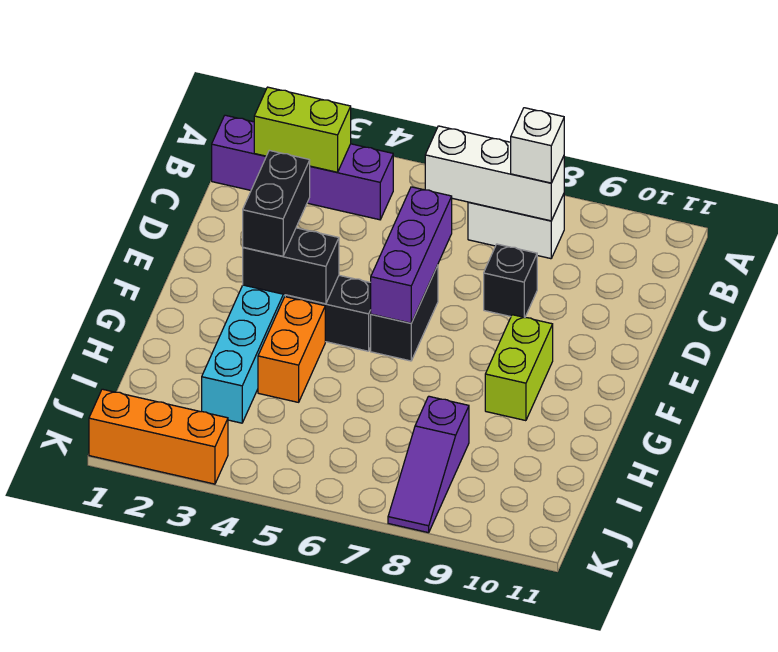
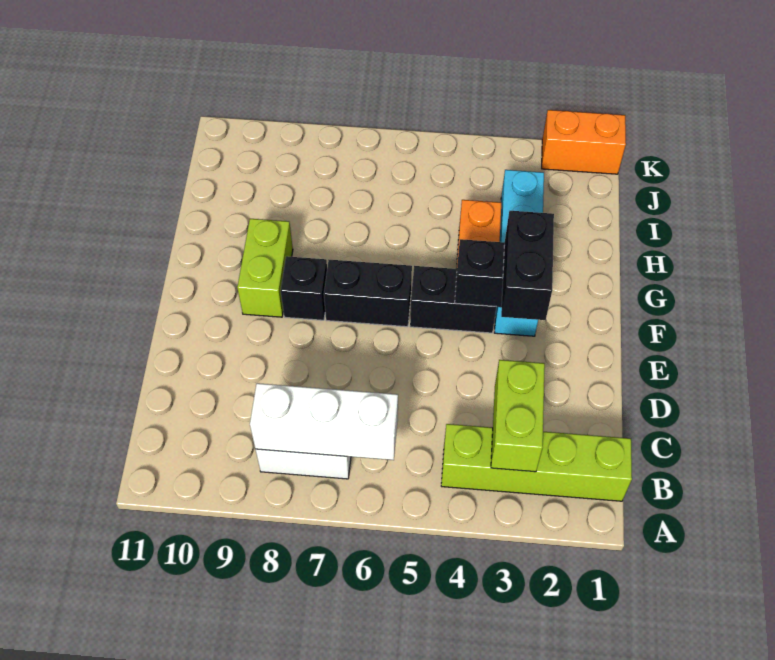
purple brick B1:B4 level 1 -> lime brick B1:B4 level 1
lime brick B2:B3 level 2 -> lime brick B3:C3 level 2
white brick B8 level 3 -> none
purple brick D6:F6 level 2 -> none
black brick D8 level 1 -> black brick F8 level 1
black brick E6:F6 level 1 -> black brick F6:F7 level 1
purple slope I8:K8 level 1 top I -> none
orange brick K1:K3 level 1 -> orange brick K1:K2 level 1

